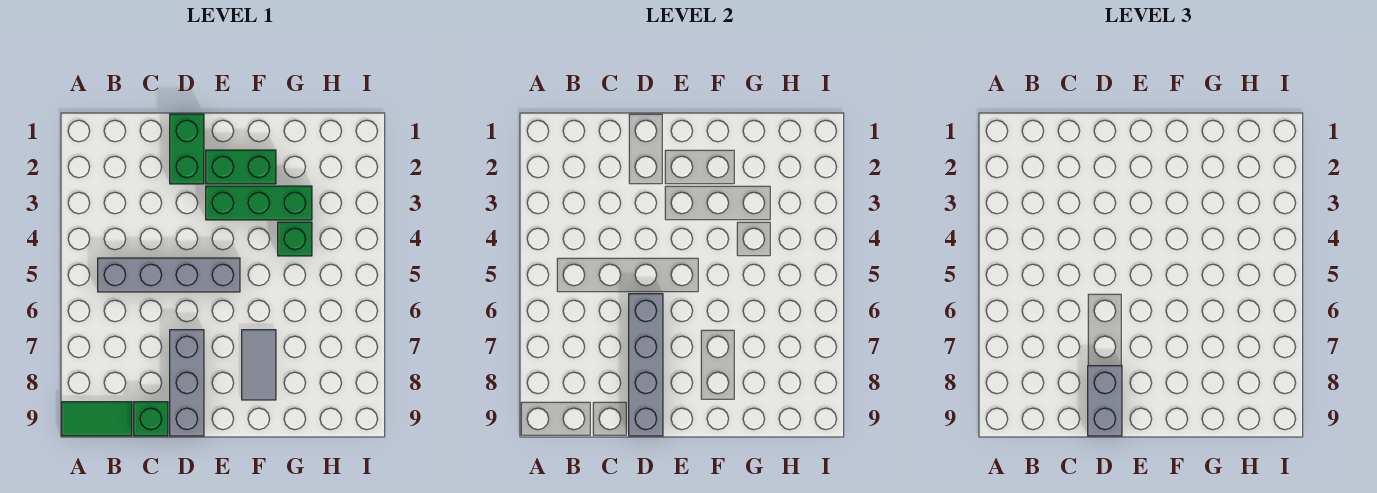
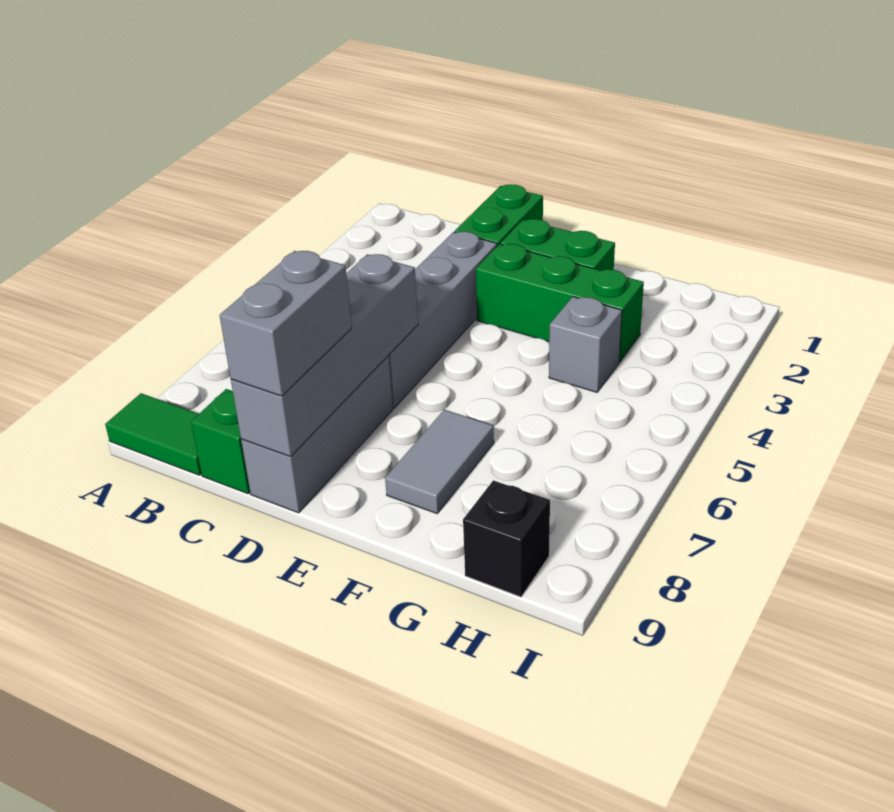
grey brick B5:E5 level 1 -> grey brick D3:D6 level 1
green brick G4 level 1 -> grey brick G4 level 1
none -> black brick H9 level 1

